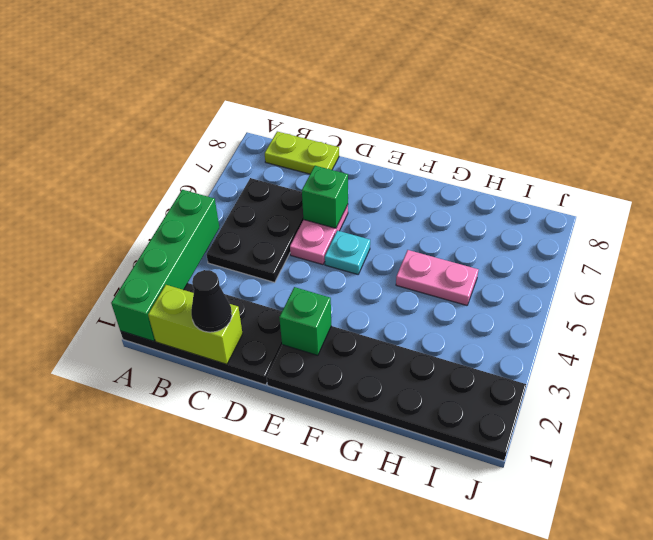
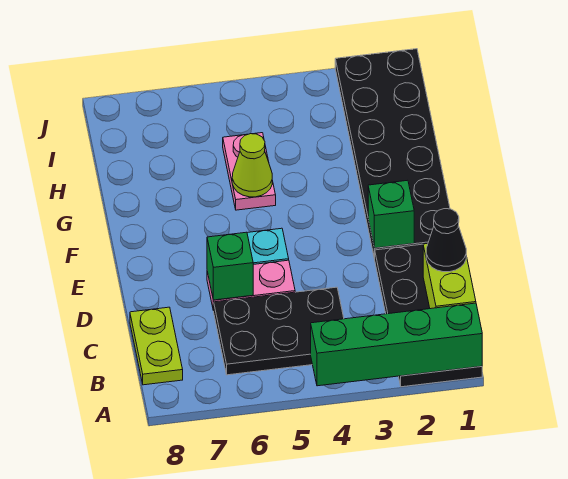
none -> lime cone G5 level 2

